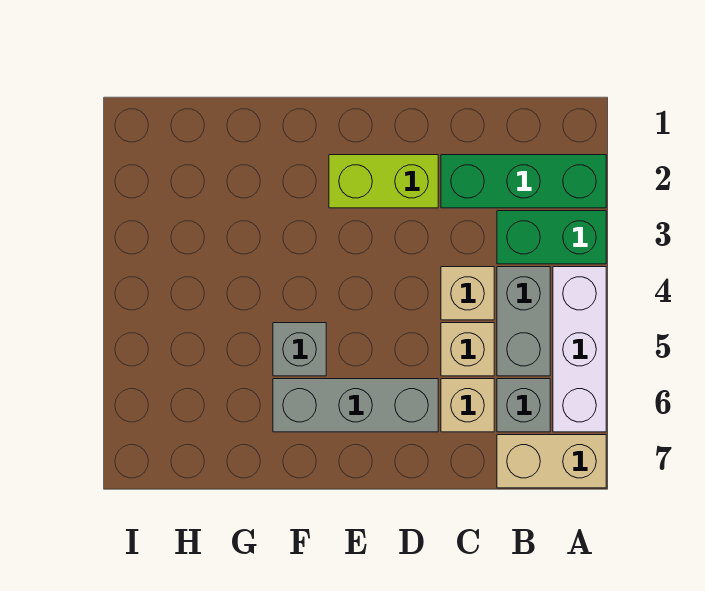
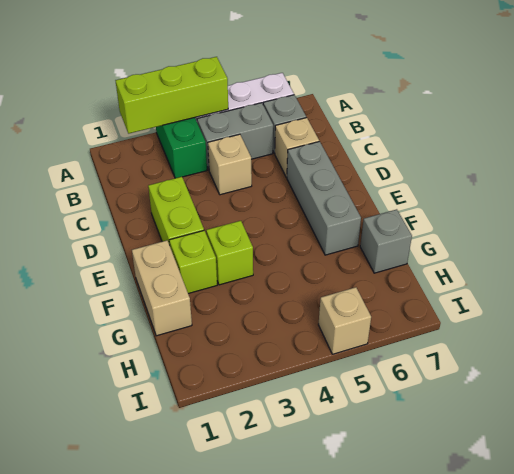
green brick A2:C2 level 1 -> none
none -> lime brick A2:A4 level 2
tan brick A7:B7 level 1 -> tan brick F1:G1 level 1
tan brick C5 level 1 -> tan brick I5 level 1
none -> lime brick F2 level 1
none -> lime brick F3 level 1
grey brick F5 level 1 -> grey brick G7 level 1

